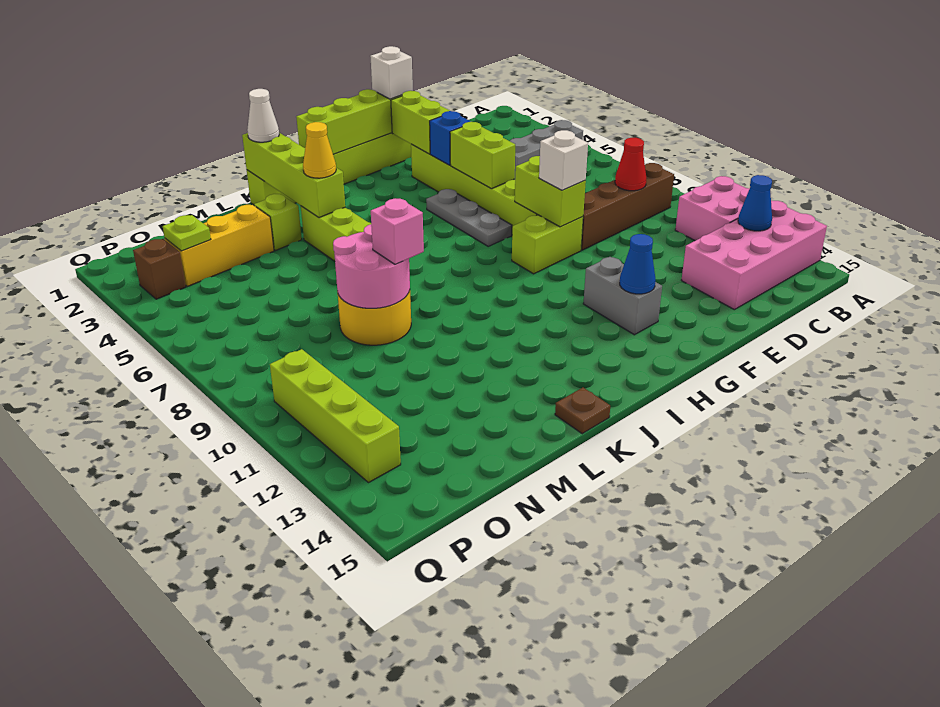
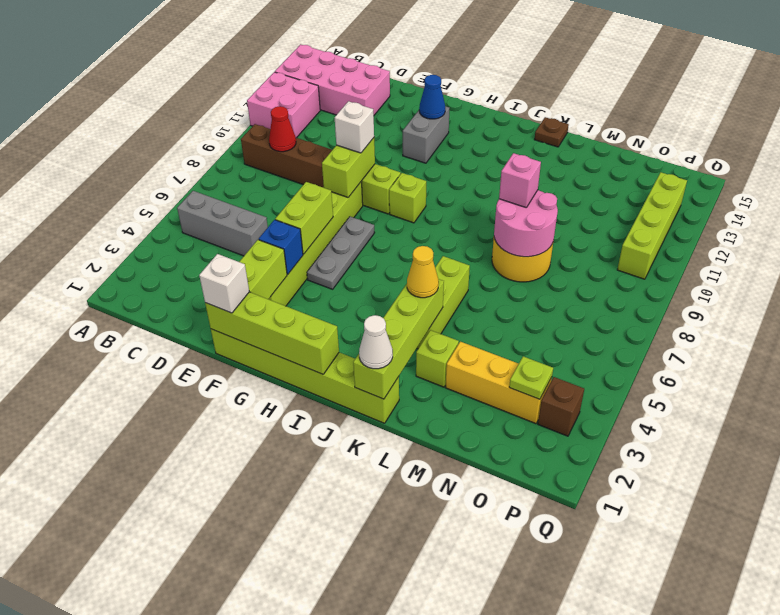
blue cone B13 level 2 -> none
none -> lime brick H9 level 1

